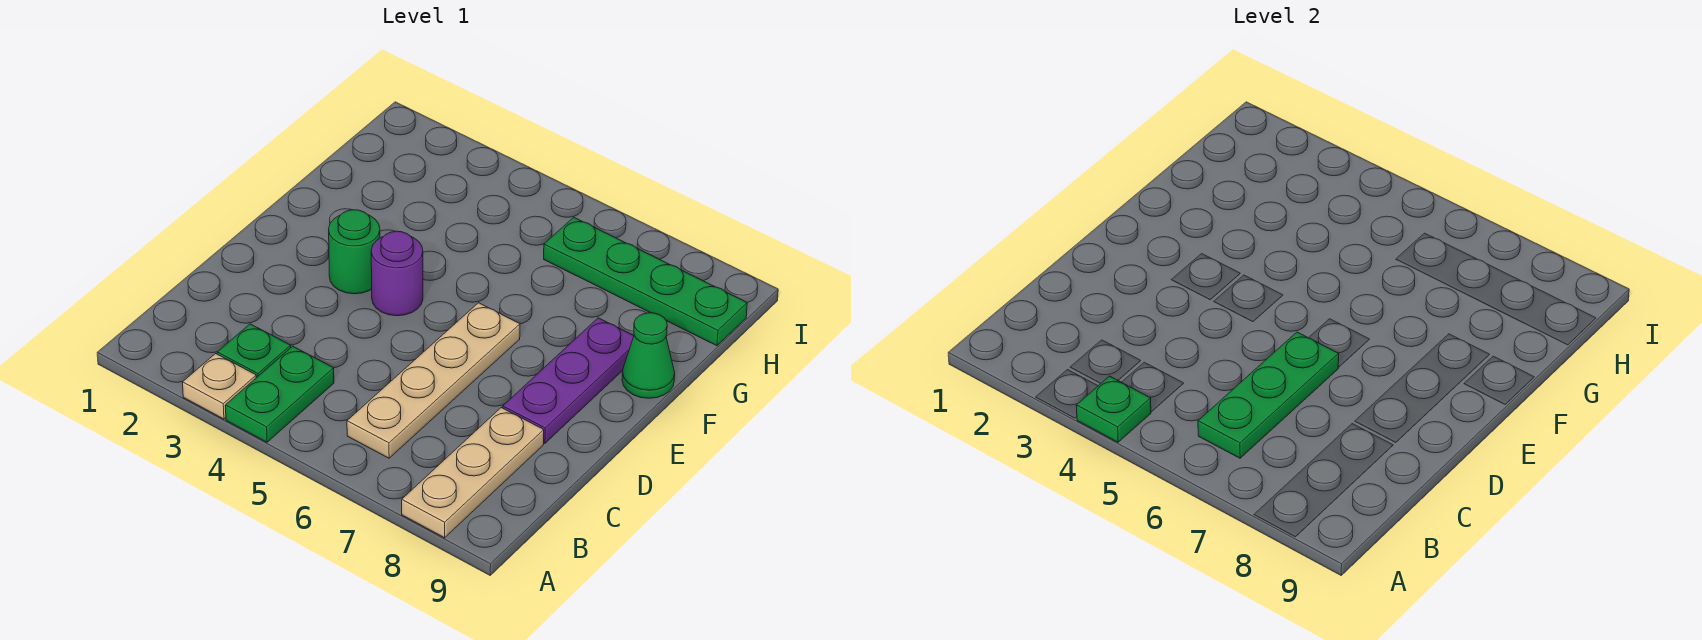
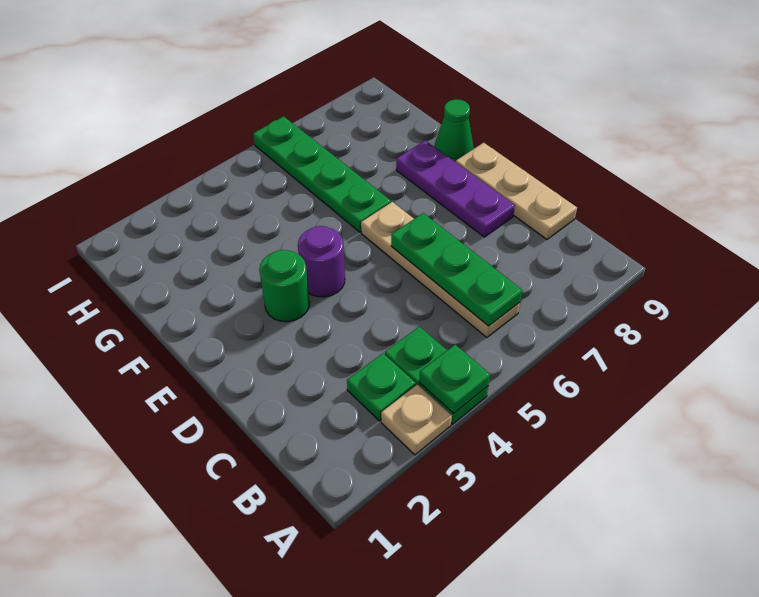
tan plate A8:C8 level 1 -> tan plate C9:E9 level 1
green plate H6:H9 level 1 -> green plate F6:I6 level 1

